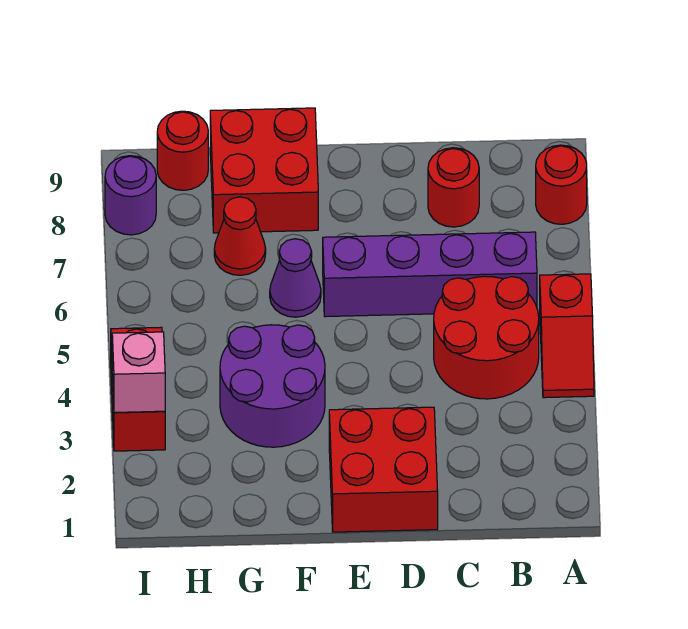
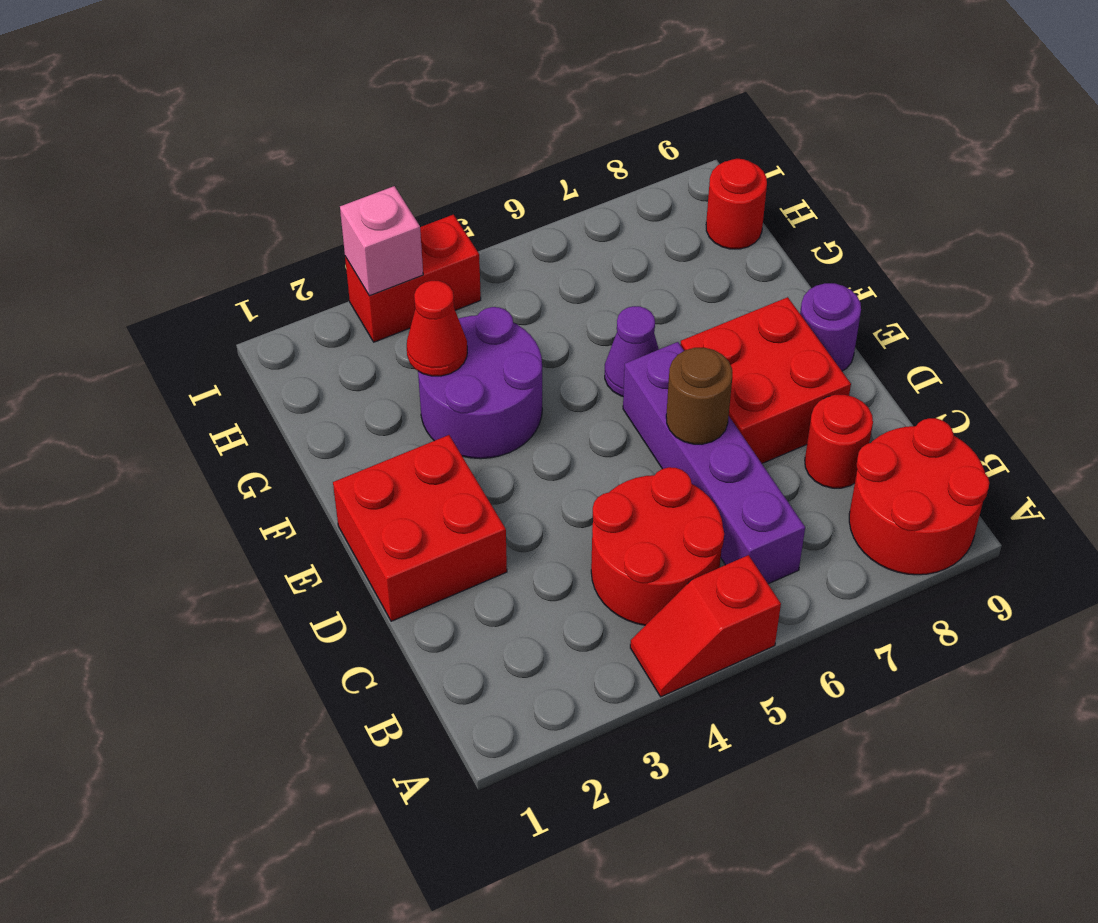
red round brick A8 level 1 -> red round brick A8:B9 level 1
none -> brown round brick D6 level 2
red brick F8:G9 level 1 -> red brick D7:E8 level 1
red cone G7 level 1 -> red cone G3 level 2
purple round brick I8 level 1 -> purple round brick E9 level 1

